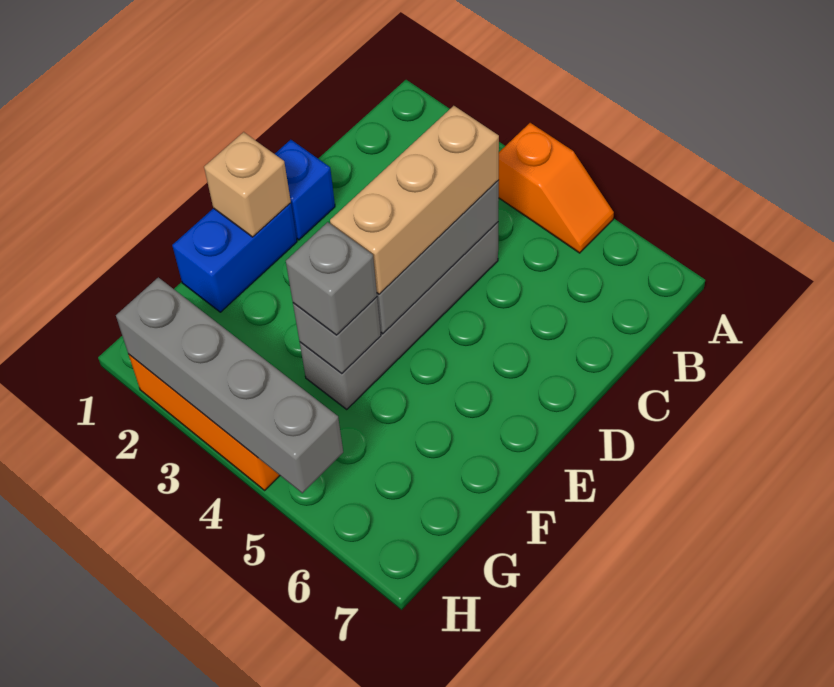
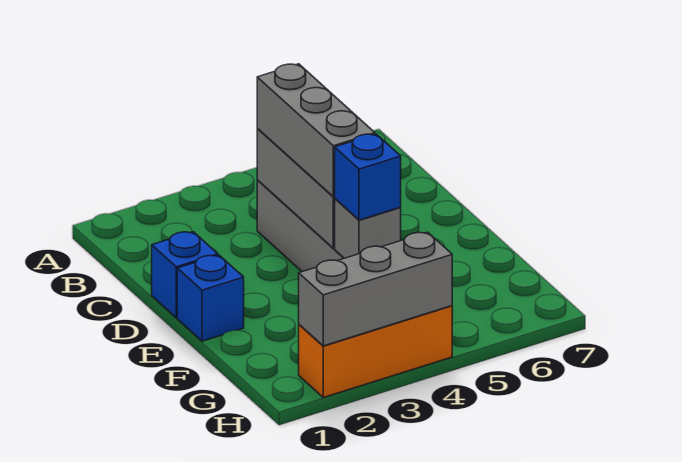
orange slope A4:A5 level 1 top 4 -> none
tan brick C4:E4 level 3 -> grey brick C4:E4 level 3
blue brick E1:F1 level 1 -> blue brick E1 level 1
tan brick E1 level 2 -> none
grey brick F4 level 3 -> blue brick F4 level 3
grey brick H2:H5 level 2 -> grey brick H2:H4 level 2

